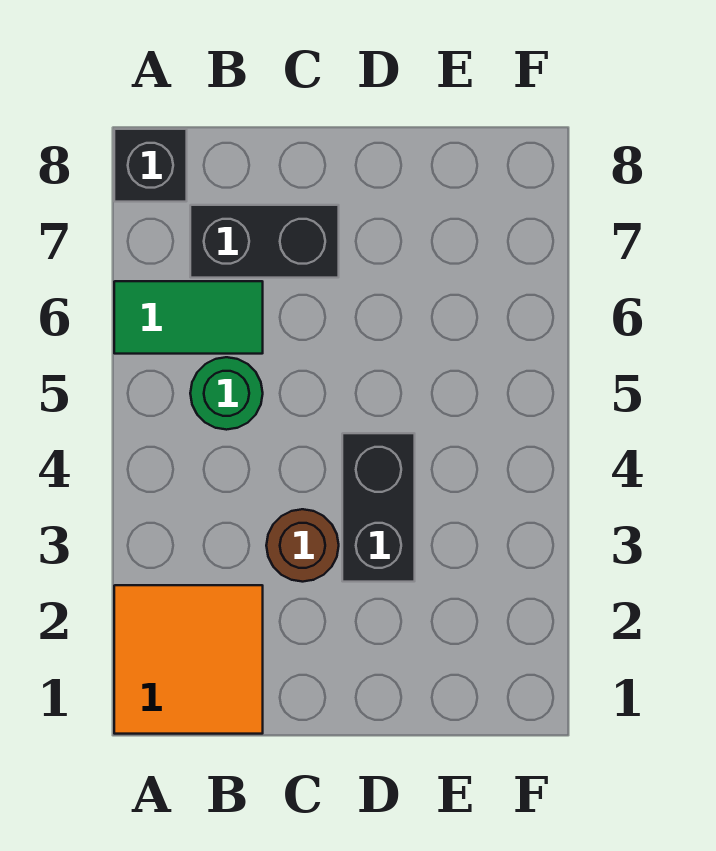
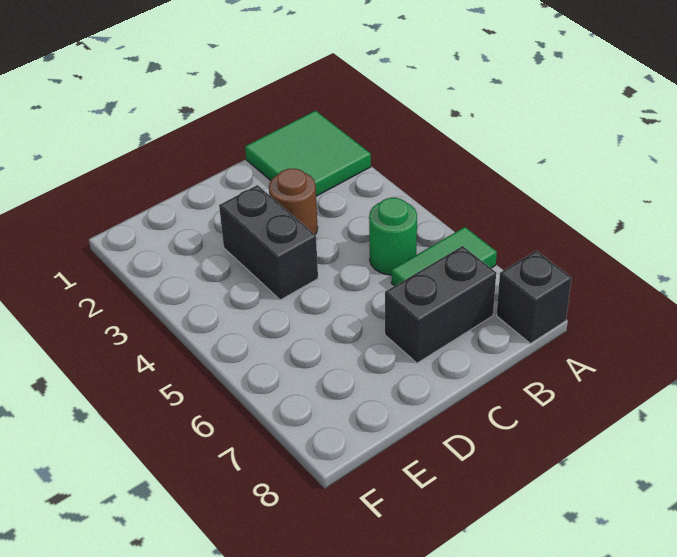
orange tile A1:B2 level 1 -> green tile A1:B2 level 1

